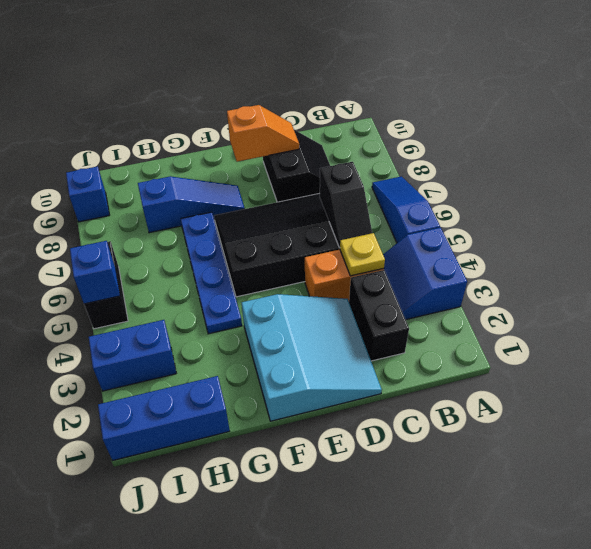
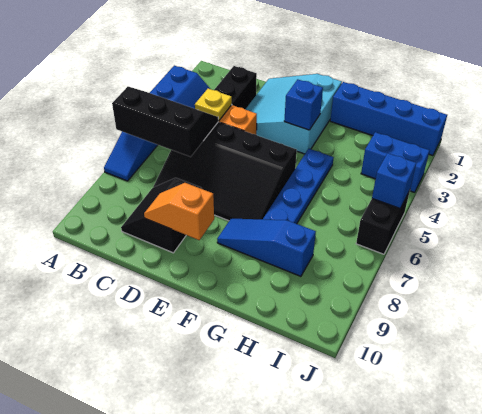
black slope C5:C6 level 2 top 6 -> black slope A5:C6 level 2 top 6
blue brick H1:J1 level 1 -> blue brick G1:J1 level 1
blue brick J9 level 1 -> blue brick F3 level 2

